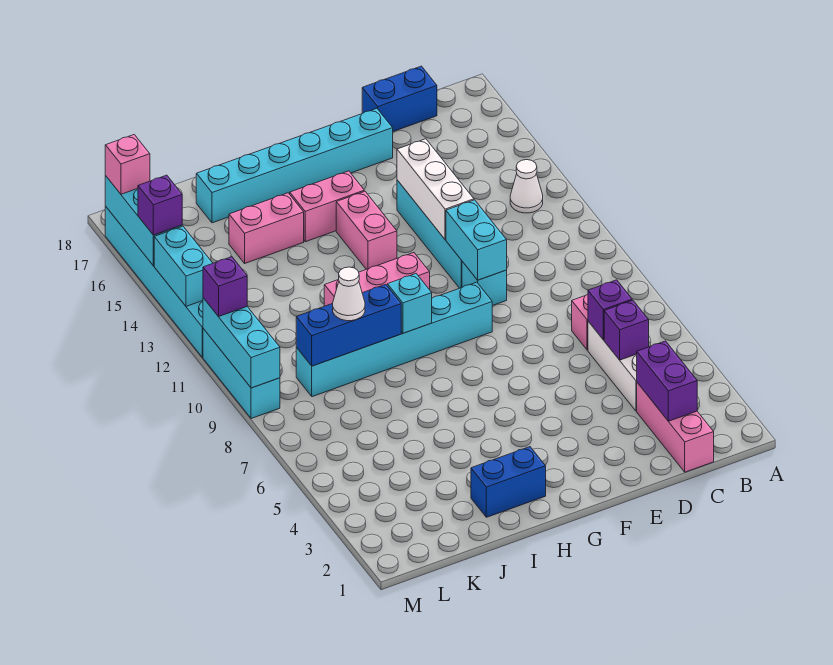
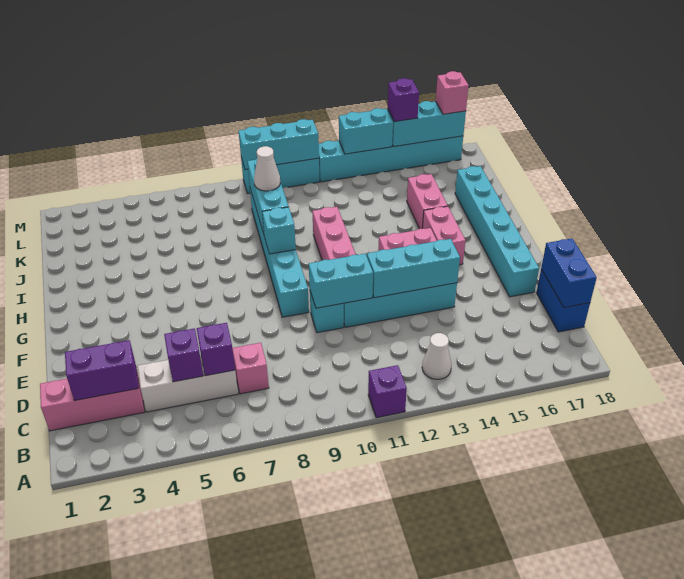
white brick E12:E14 level 2 -> cyan brick E12:E14 level 2
blue brick H2:I2 level 1 -> blue brick C18:D18 level 2
blue brick I9:K9 level 2 -> cyan brick I9:K9 level 2
purple brick M11 level 3 -> purple brick A11 level 1

